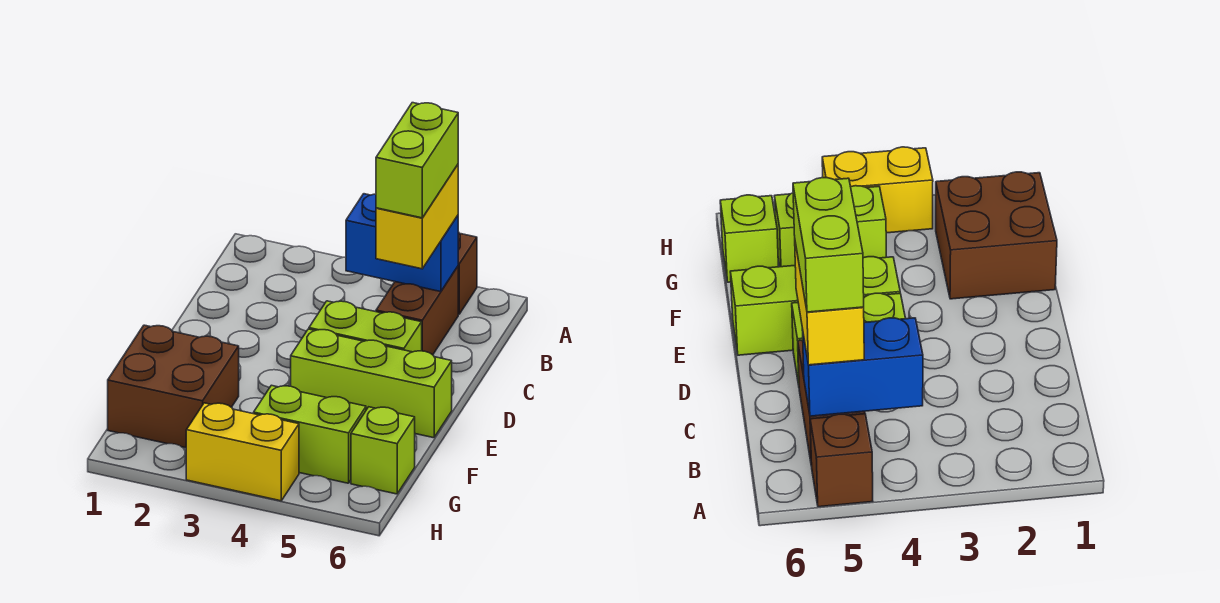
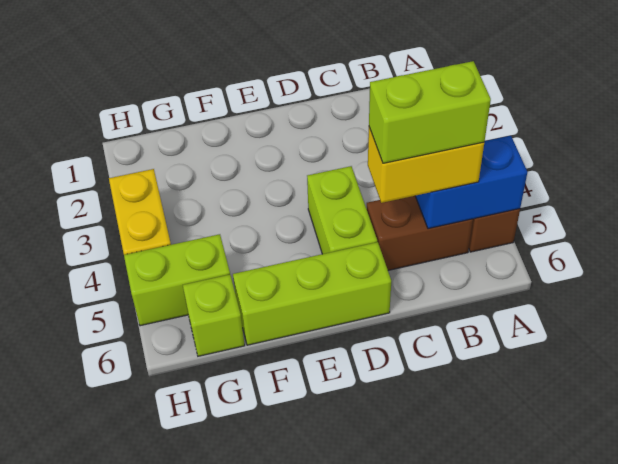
blue brick B4:B5 level 2 -> blue brick A5:B5 level 2
lime brick E4:E6 level 1 -> lime brick D6:F6 level 1
brown brick F1:G2 level 1 -> none
lime brick G4:G5 level 1 -> lime brick G5:H5 level 1

